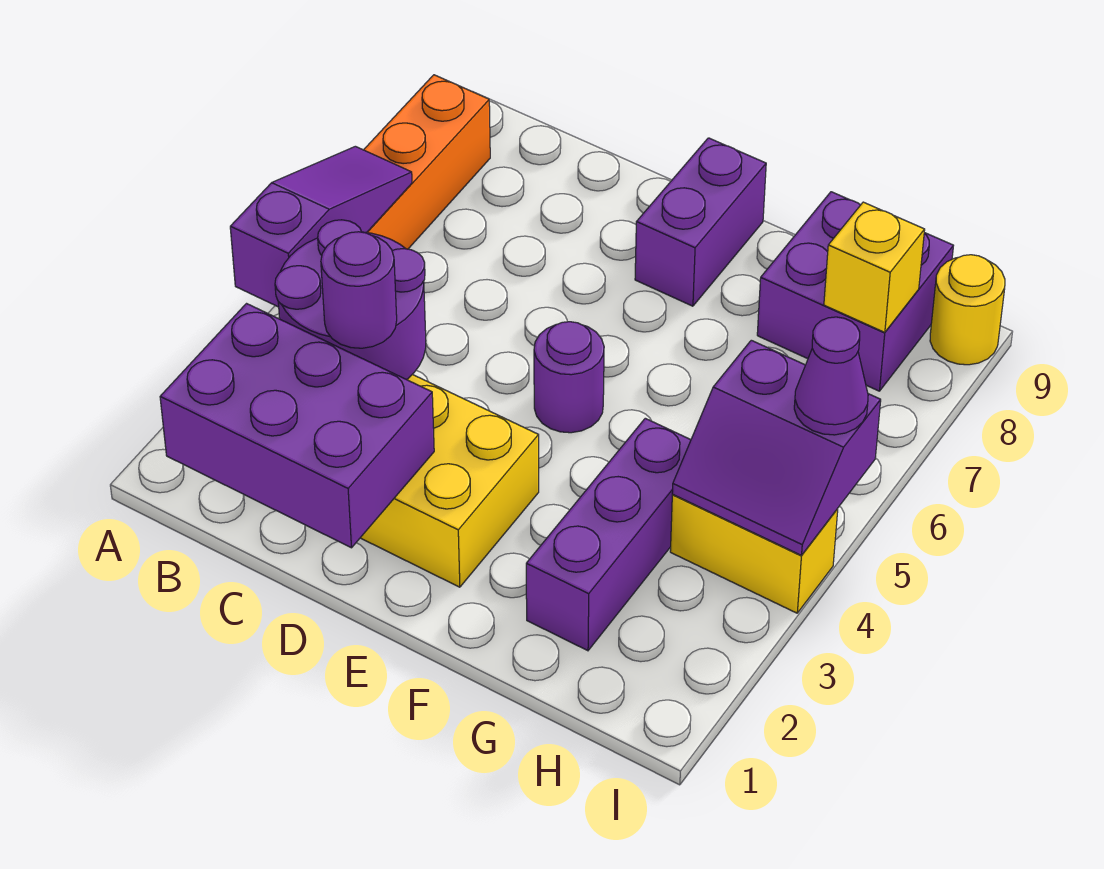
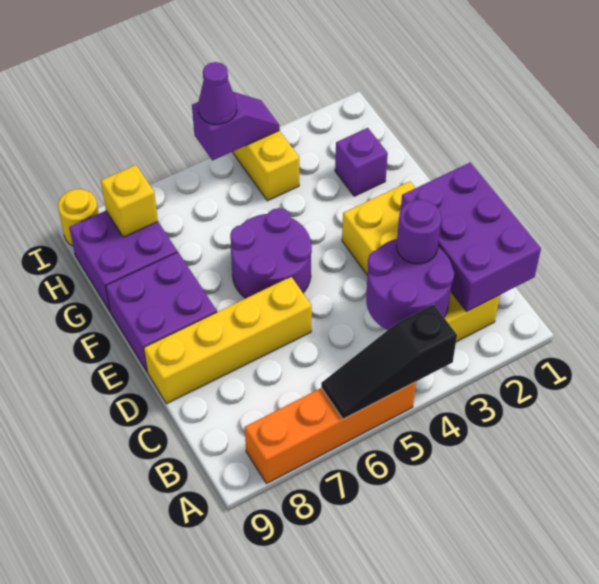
purple slope A4:A6 level 2 top 4 -> black slope A4:A6 level 2 top 4
none -> yellow brick D6:D9 level 1
purple round brick E5 level 1 -> purple round brick E5:F6 level 1
purple brick E8:E9 level 1 -> purple brick E8:F9 level 1
purple brick G2:G4 level 1 -> purple brick G2 level 1
purple slope H4:I5 level 2 top 5 -> purple slope I4:I5 level 2 top 5

